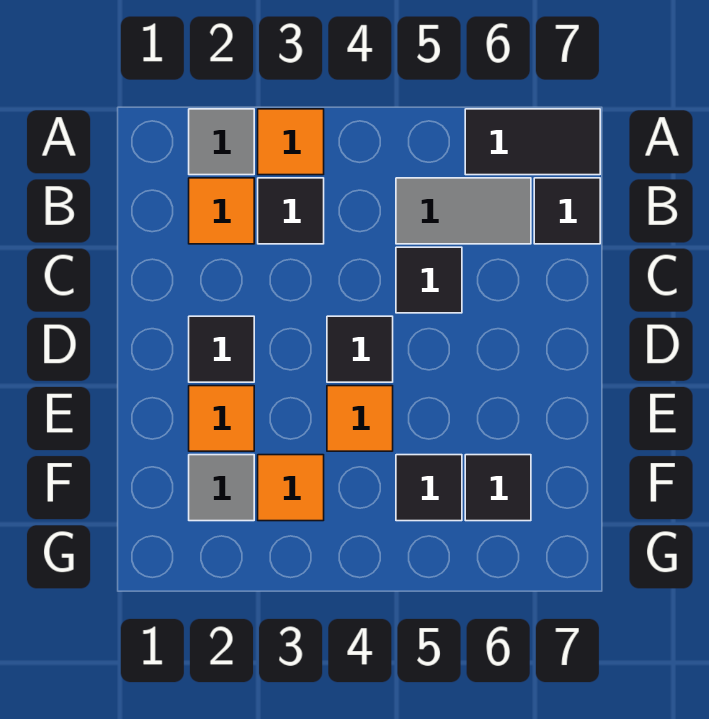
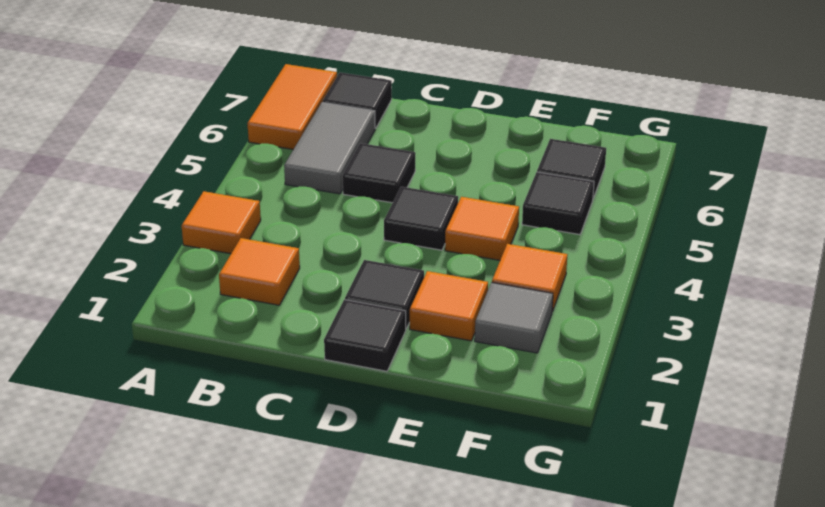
grey tile A2 level 1 -> none
black tile A6:A7 level 1 -> orange tile A6:A7 level 1
black tile B3 level 1 -> black tile D1 level 1

